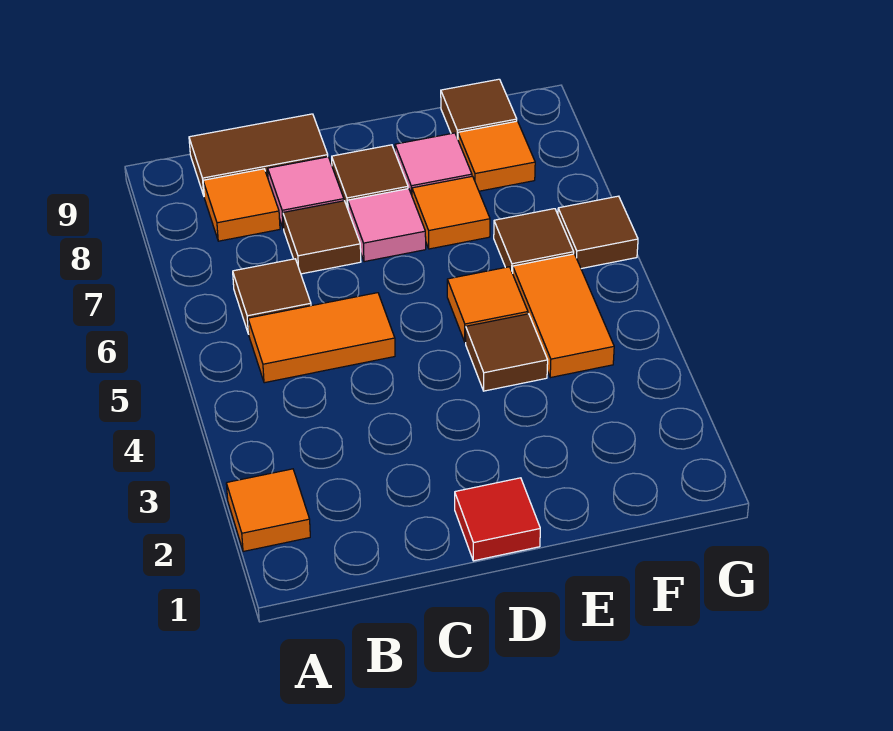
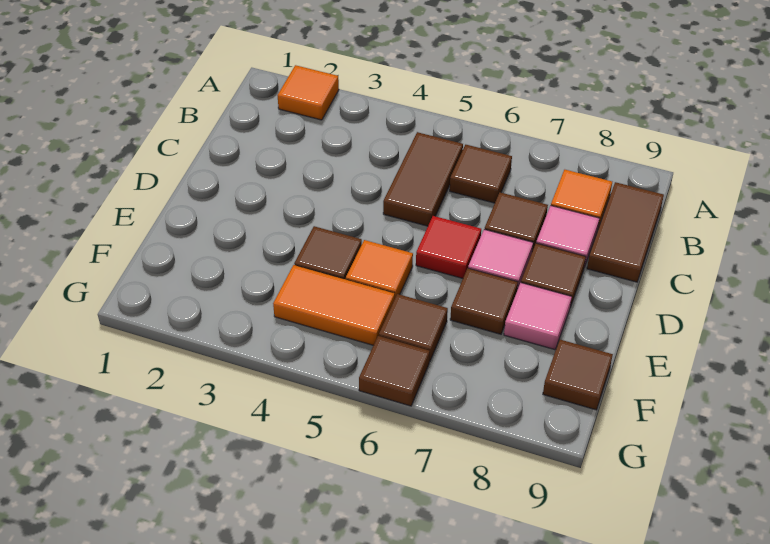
orange tile B5:C5 level 1 -> brown tile B5:C5 level 1
red tile D1 level 1 -> red tile D6 level 1
orange tile E7 level 1 -> brown tile E7 level 1
orange tile F8 level 1 -> none

